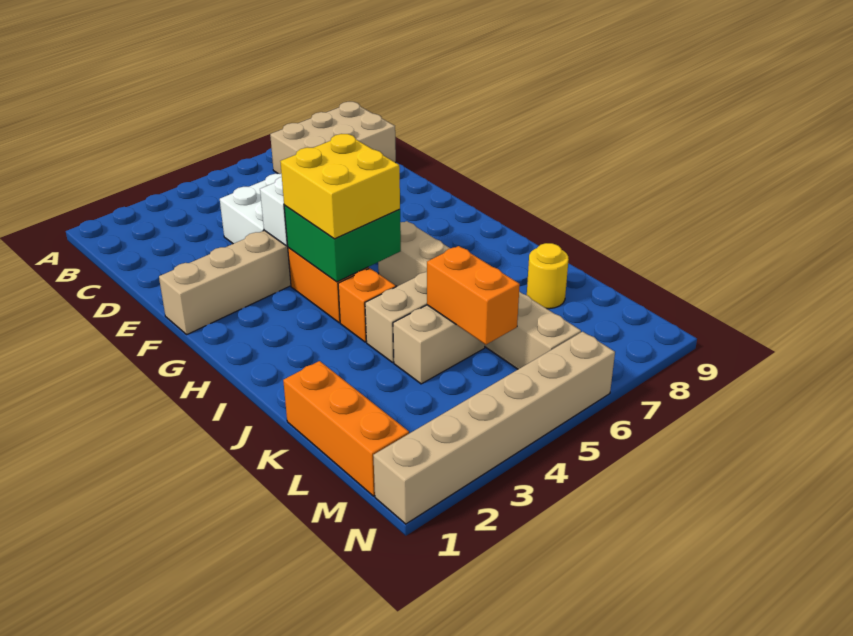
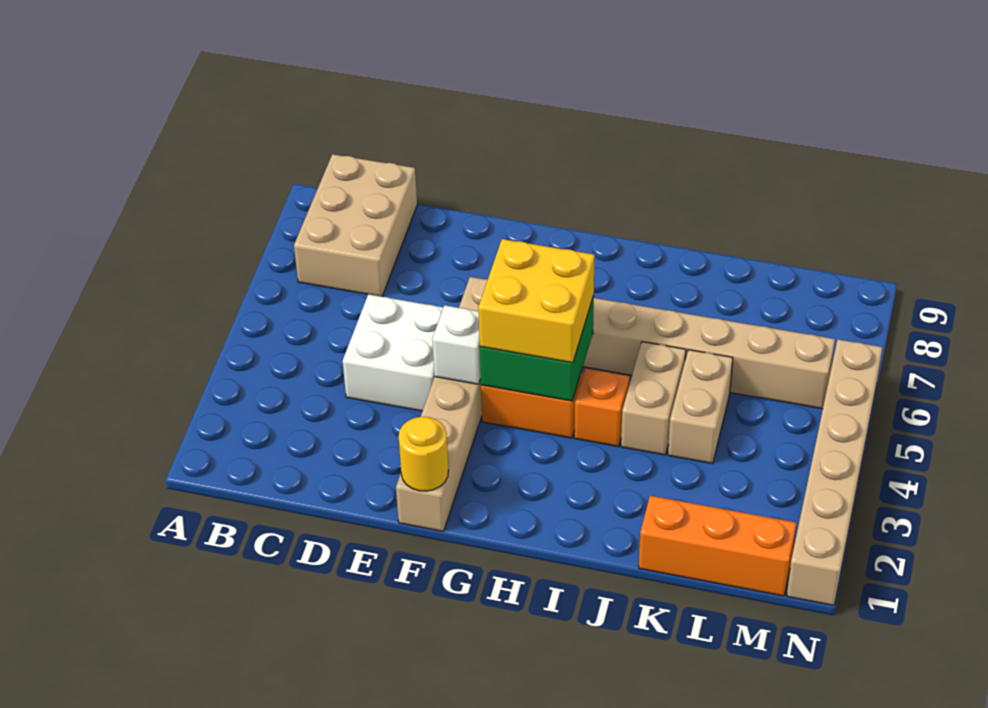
orange brick K5:L5 level 2 -> none
yellow round brick K8 level 1 -> yellow round brick F1 level 2

